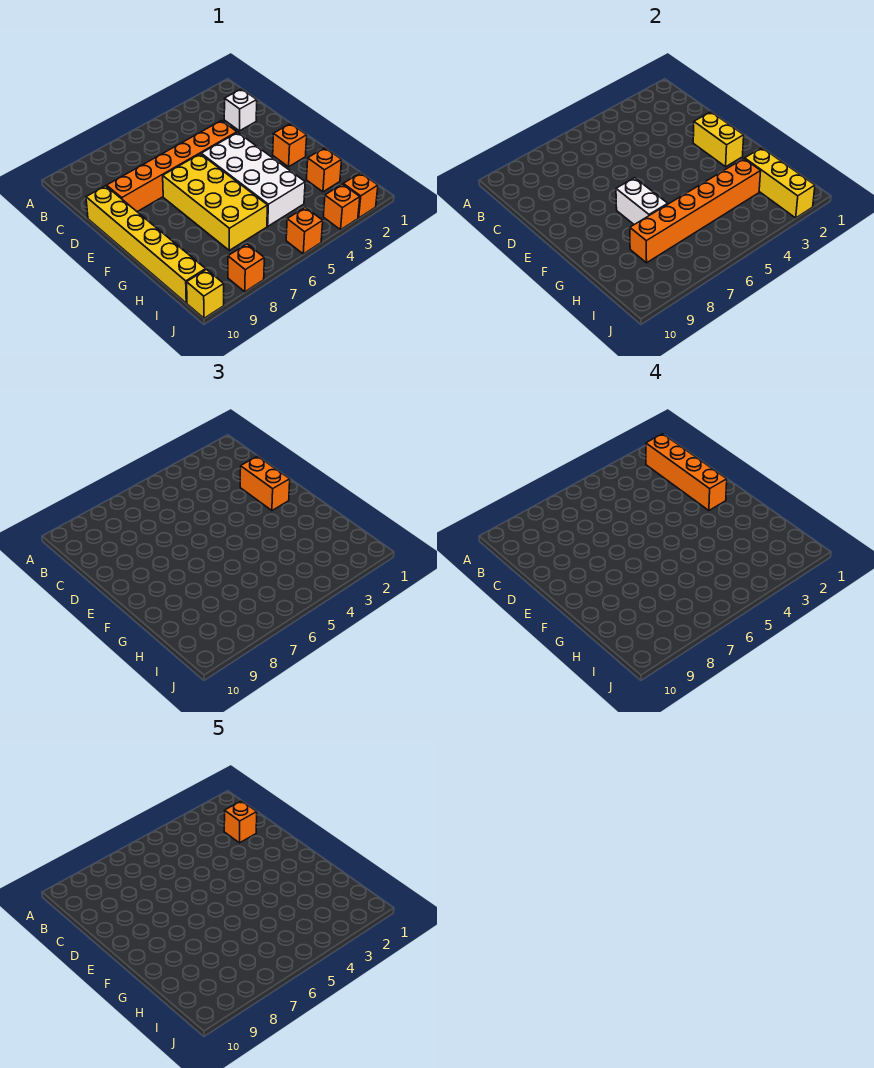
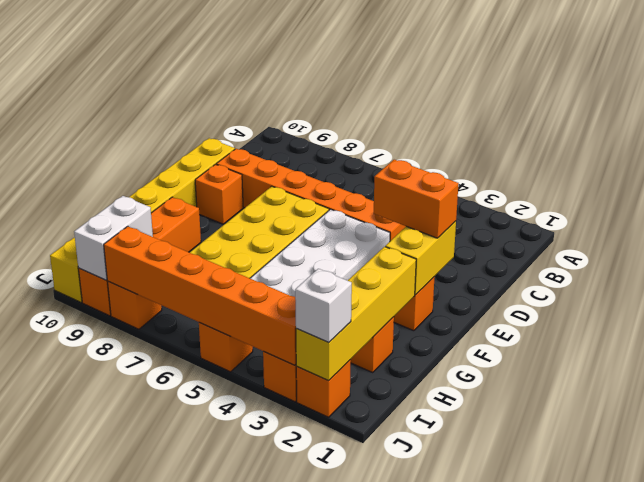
orange brick B2:E2 level 4 -> orange brick G9:J9 level 1
white brick C2 level 1 -> white brick J2 level 3
orange brick C2 level 5 -> orange brick E9 level 1
orange brick D2:E2 level 3 -> orange brick E2:E3 level 3
white brick F7:G7 level 2 -> white brick I9:J9 level 2
yellow brick H2:J2 level 2 -> yellow brick G2:J2 level 2
orange brick H3:H8 level 2 -> orange brick J3:J8 level 2

